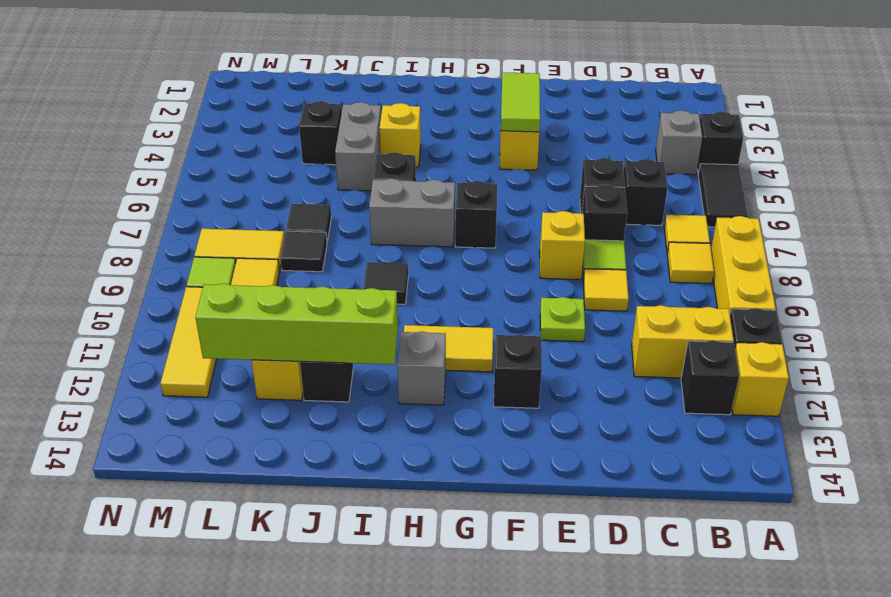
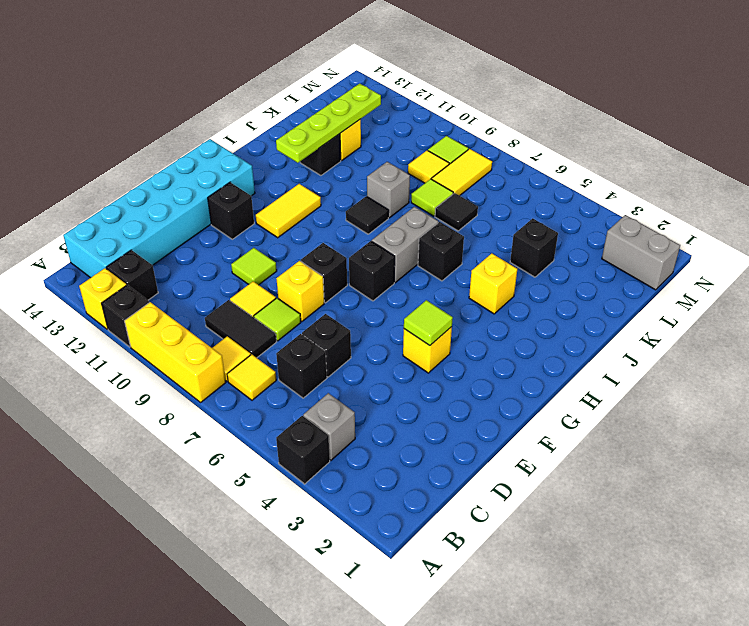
black tile A5:A6 level 1 -> black tile C8:C9 level 1
yellow brick B11:C11 level 1 -> none
none -> cyan brick B13:G14 level 1
black brick D7 level 1 -> black brick F8 level 1
lime plate E10 level 1 -> lime tile E10 level 1
lime tile F3:F4 level 2 -> lime tile F4 level 2
grey brick H12 level 1 -> grey brick J9 level 1
lime brick I12:L12 level 2 -> lime plate I12:L12 level 2
grey brick J4:J5 level 1 -> grey brick M1:M2 level 1
black tile K8 level 1 -> lime tile K8 level 1
yellow tile M10:M12 level 1 -> none

